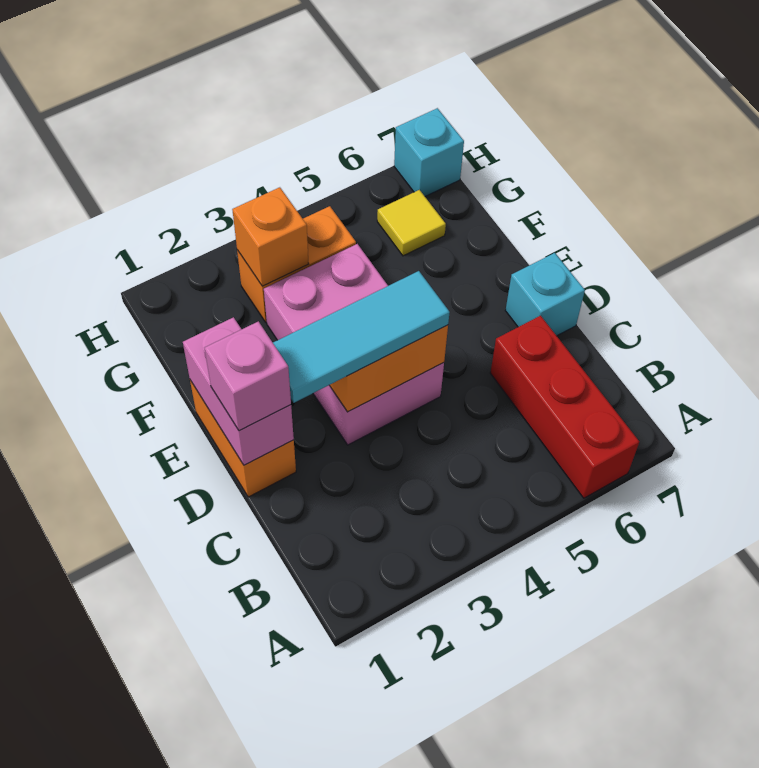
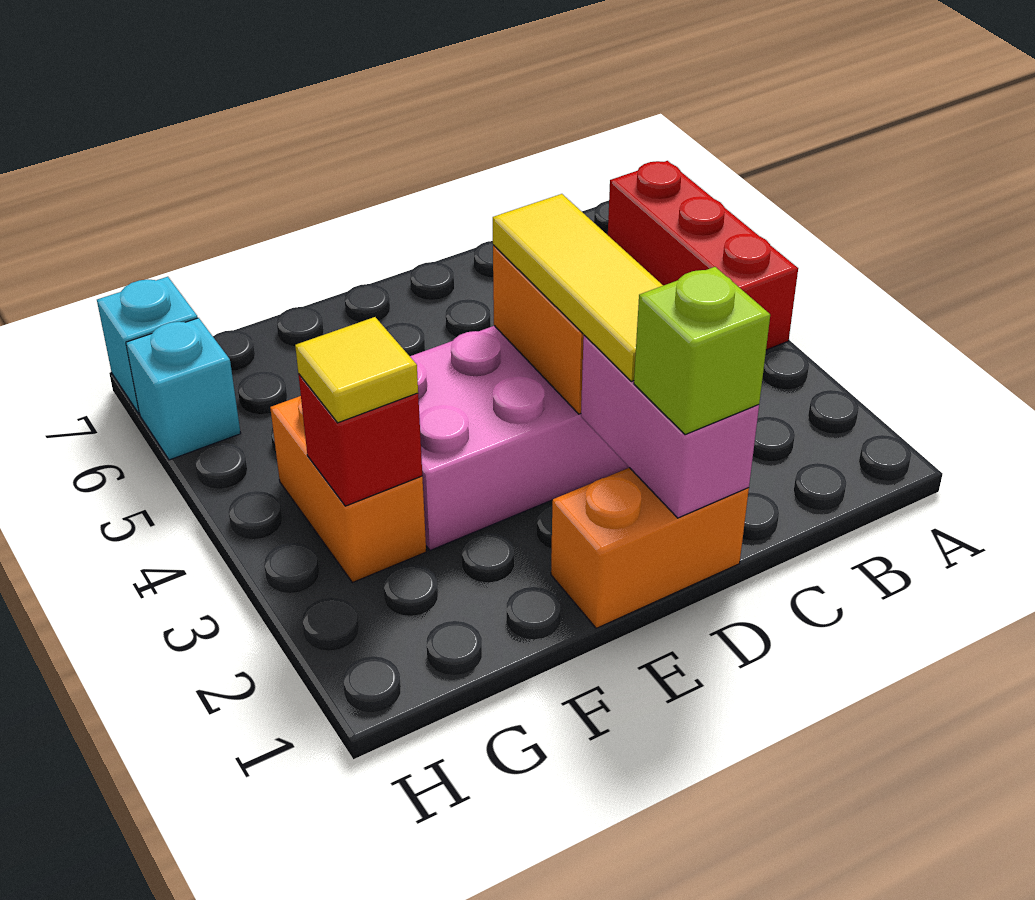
red brick A6:C6 level 1 -> red brick A4:A6 level 1
pink brick D1:E1 level 2 -> pink brick D1:D2 level 2
pink brick D1 level 3 -> lime brick D1 level 3
cyan tile D2:D4 level 3 -> yellow tile D2:D4 level 3
cyan brick D7 level 1 -> cyan brick H6 level 1
orange brick G3 level 2 -> red brick G3 level 2
yellow tile G6 level 1 -> yellow tile G3 level 3

